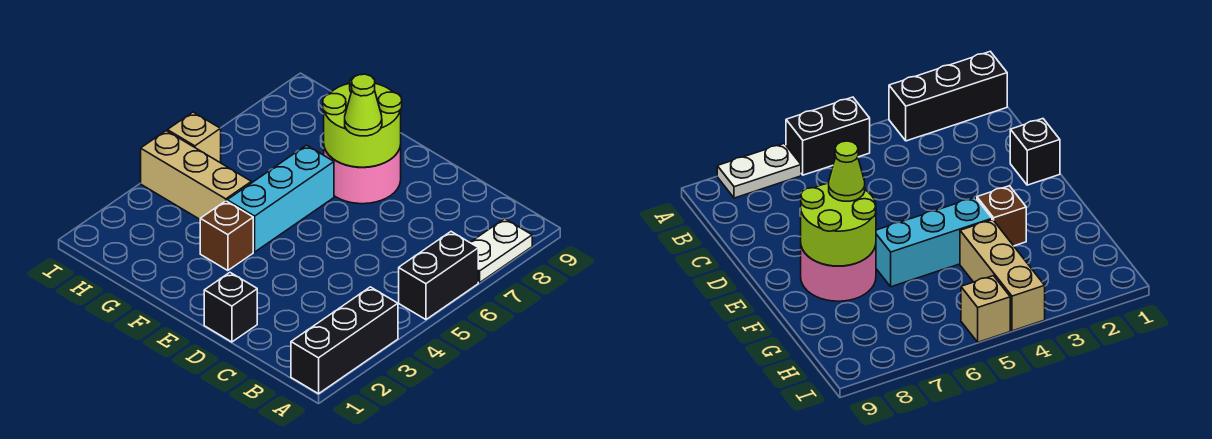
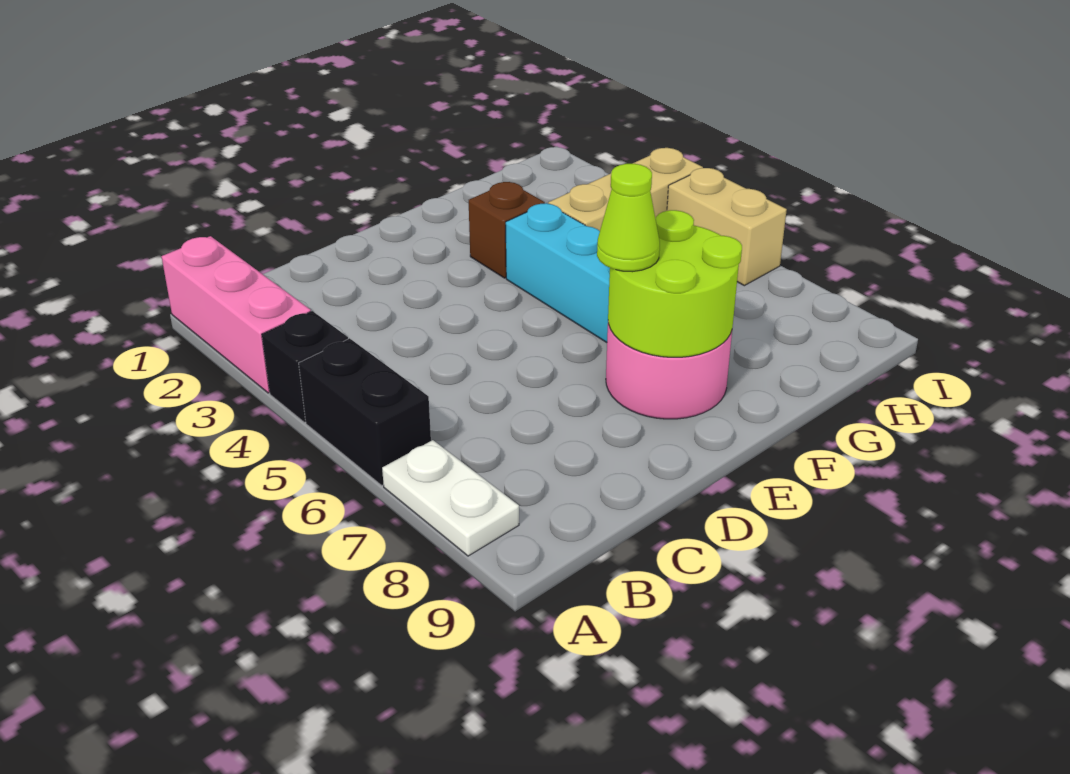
black brick A1:A3 level 1 -> pink brick A1:A3 level 1
black brick D1 level 1 -> black brick A4 level 1
tan brick I5 level 1 -> tan brick I5:I6 level 1

